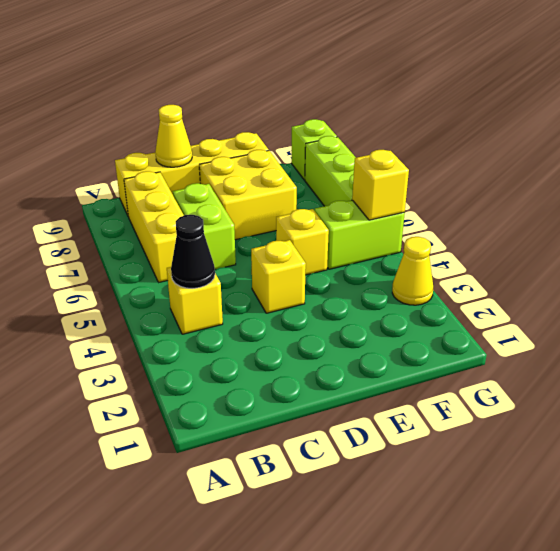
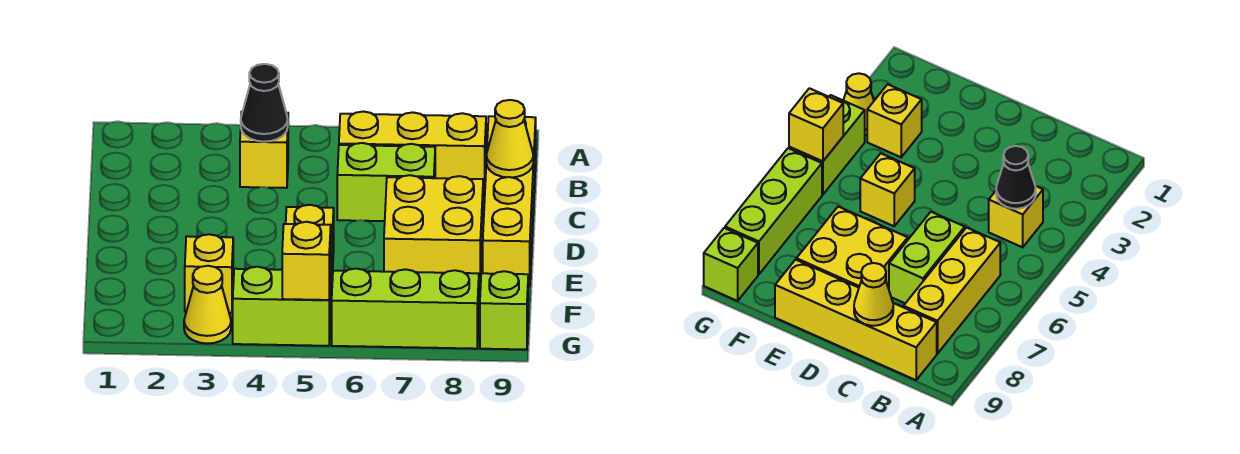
yellow brick D4 level 1 -> yellow brick F3 level 1
lime brick F5:G5 level 1 -> lime brick G4:G5 level 1

